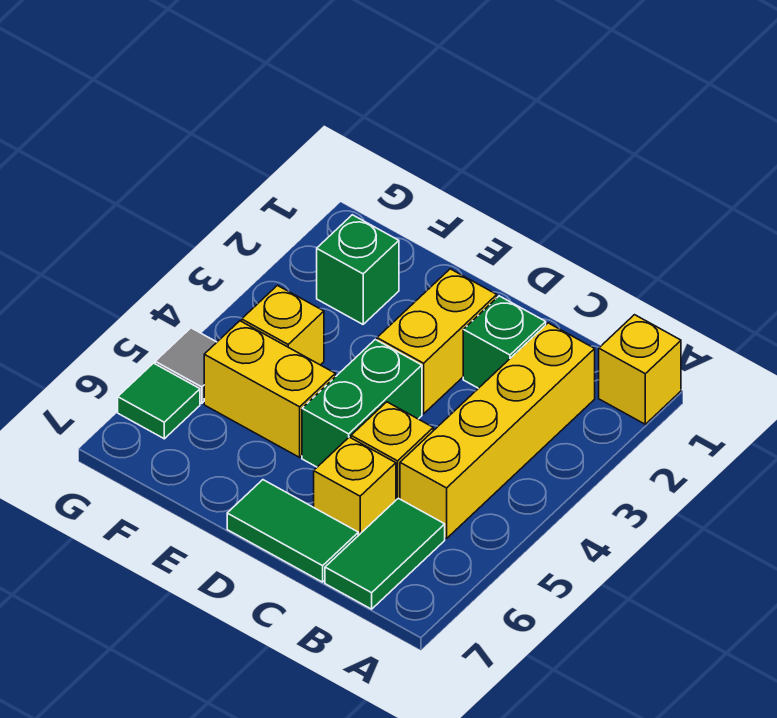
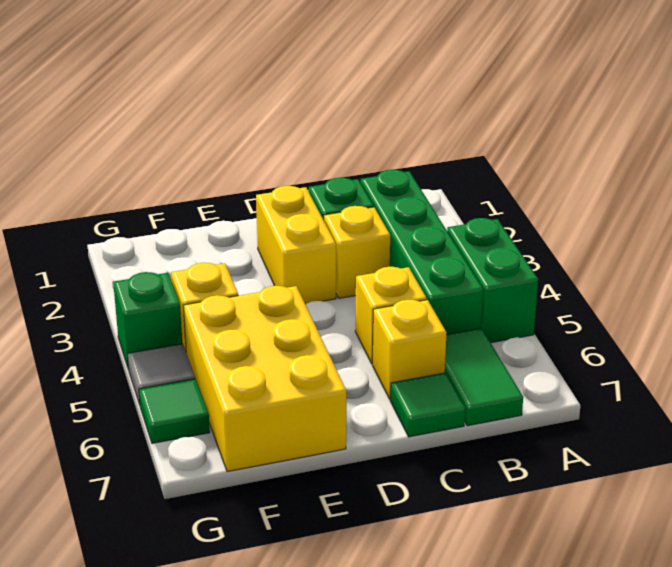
yellow brick A1 level 1 -> yellow brick C3 level 1
yellow brick B2:B5 level 1 -> green brick B2:B5 level 1
green tile C7:D7 level 1 -> green tile C7 level 1
green brick D4:D5 level 1 -> green brick A4:A5 level 1
yellow brick E5:F5 level 1 -> yellow brick E5:F7 level 1
green brick F2 level 1 -> green brick G4 level 1

